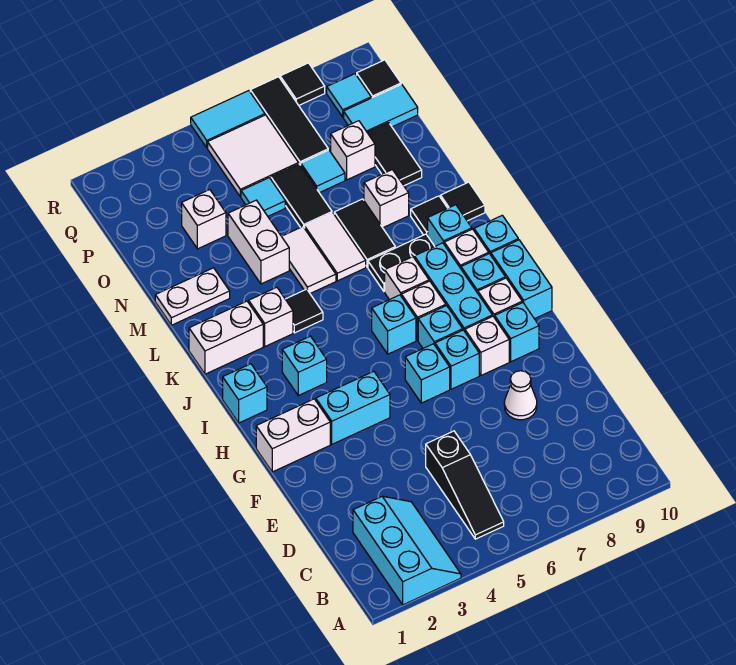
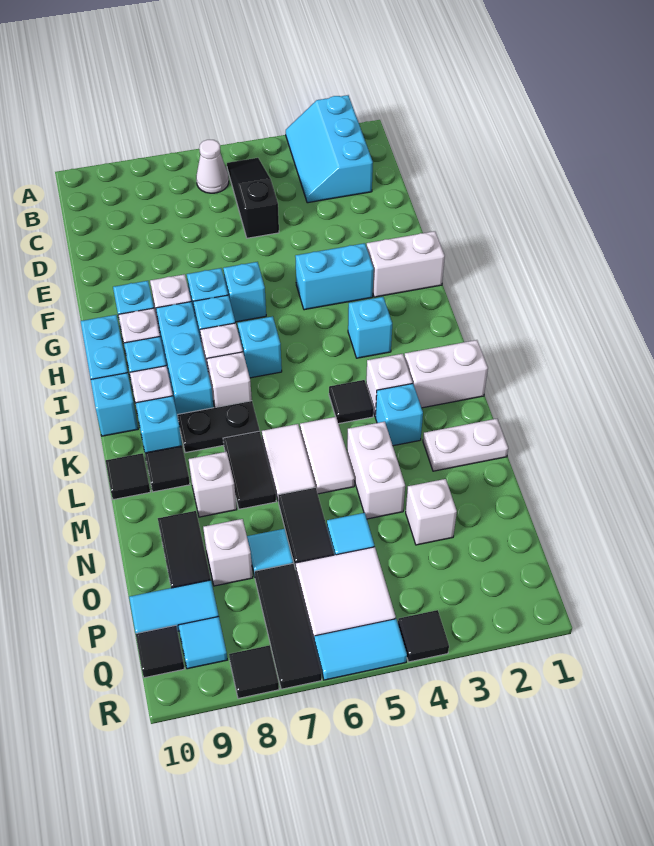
white cone E8 level 1 -> white cone B6 level 1
cyan brick I1 level 1 -> cyan brick L3 level 1
none -> black tile R4 level 1

